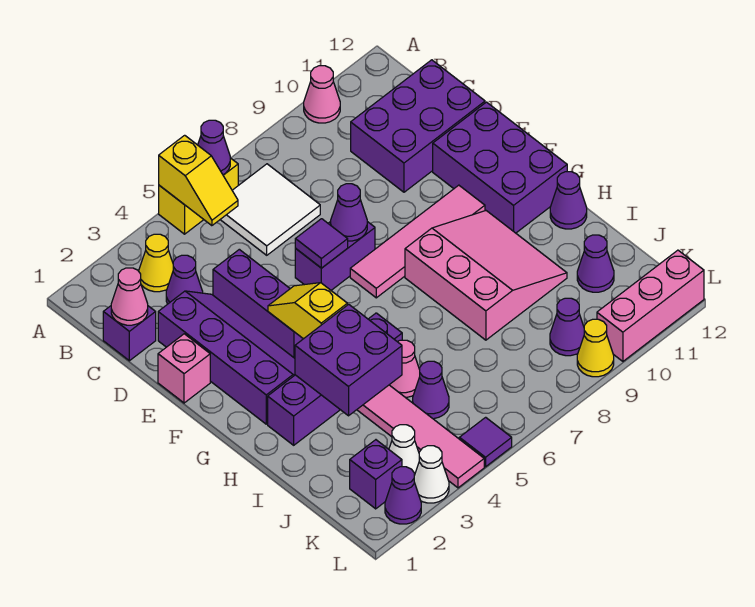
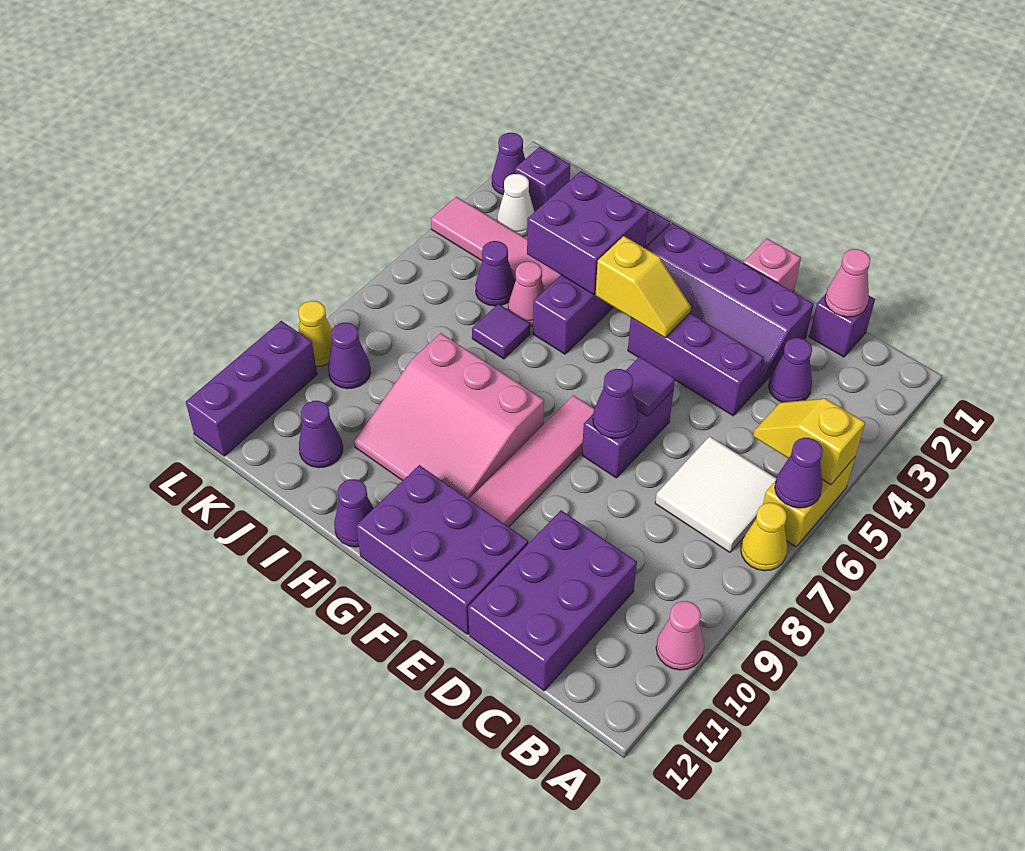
yellow cone B3 level 1 -> yellow cone A7 level 1
white cone L3 level 1 -> none
purple tile L5 level 1 -> purple tile I6 level 1
pink brick L10:L12 level 1 -> purple brick L10:L12 level 1

